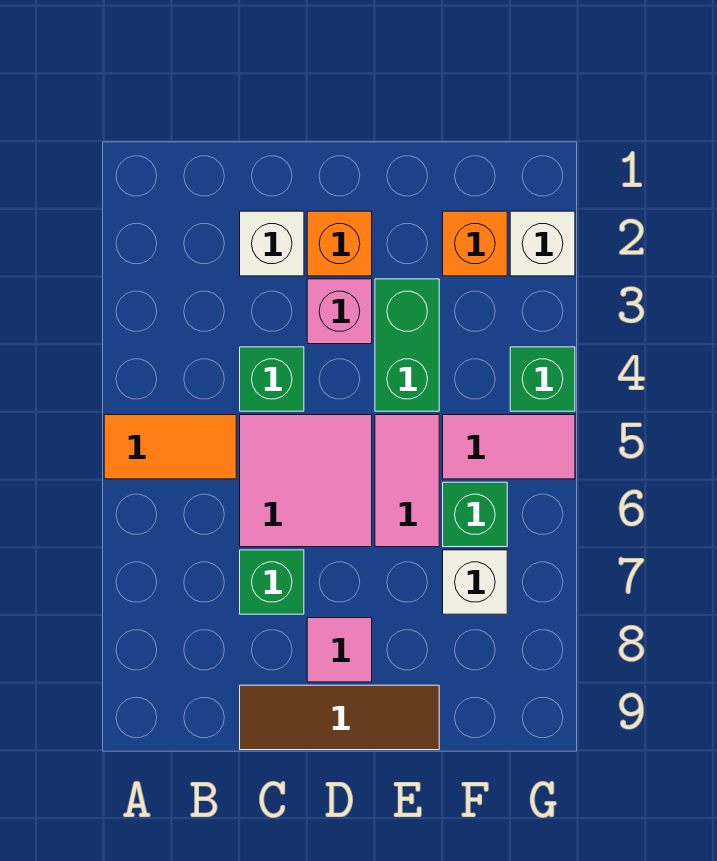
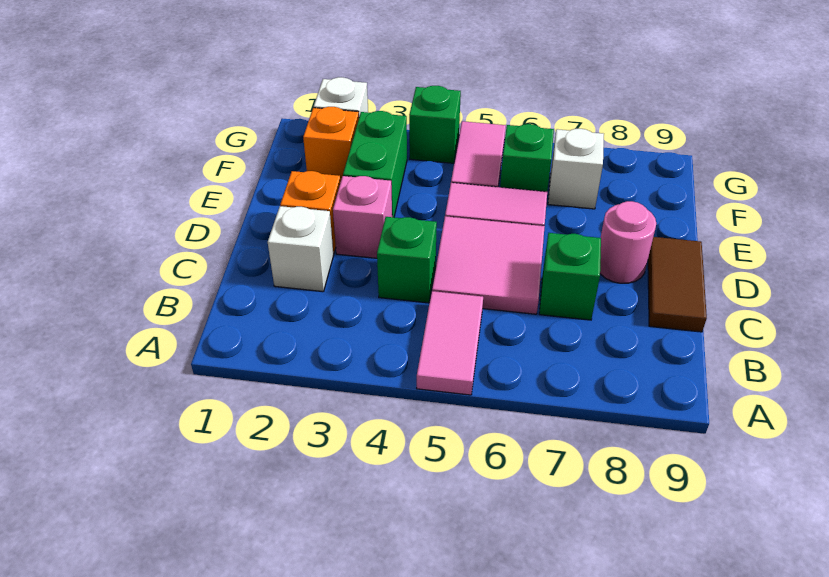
orange tile A5:B5 level 1 -> pink tile A5:B5 level 1
brown tile C9:E9 level 1 -> brown tile C9:D9 level 1
pink tile D8 level 1 -> pink round brick D8 level 1
green brick E3:E4 level 1 -> green brick E3:F3 level 1

